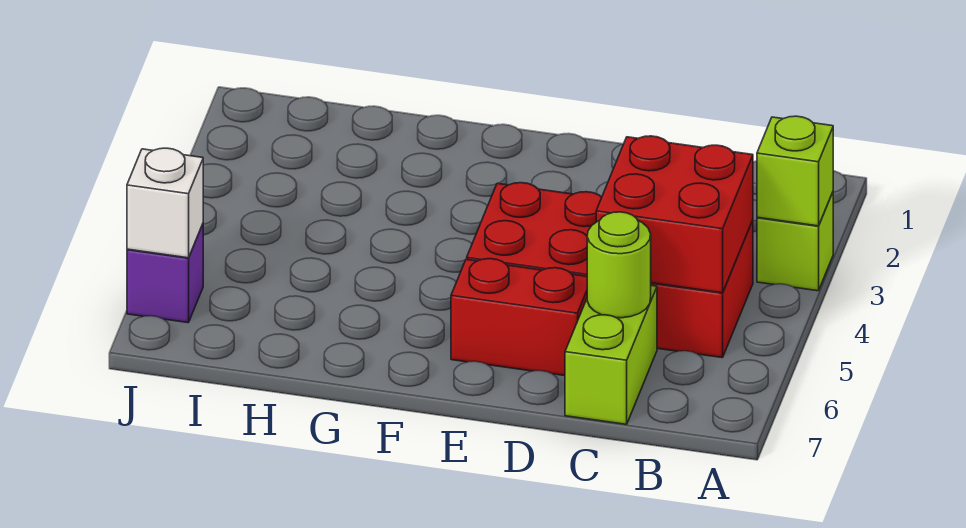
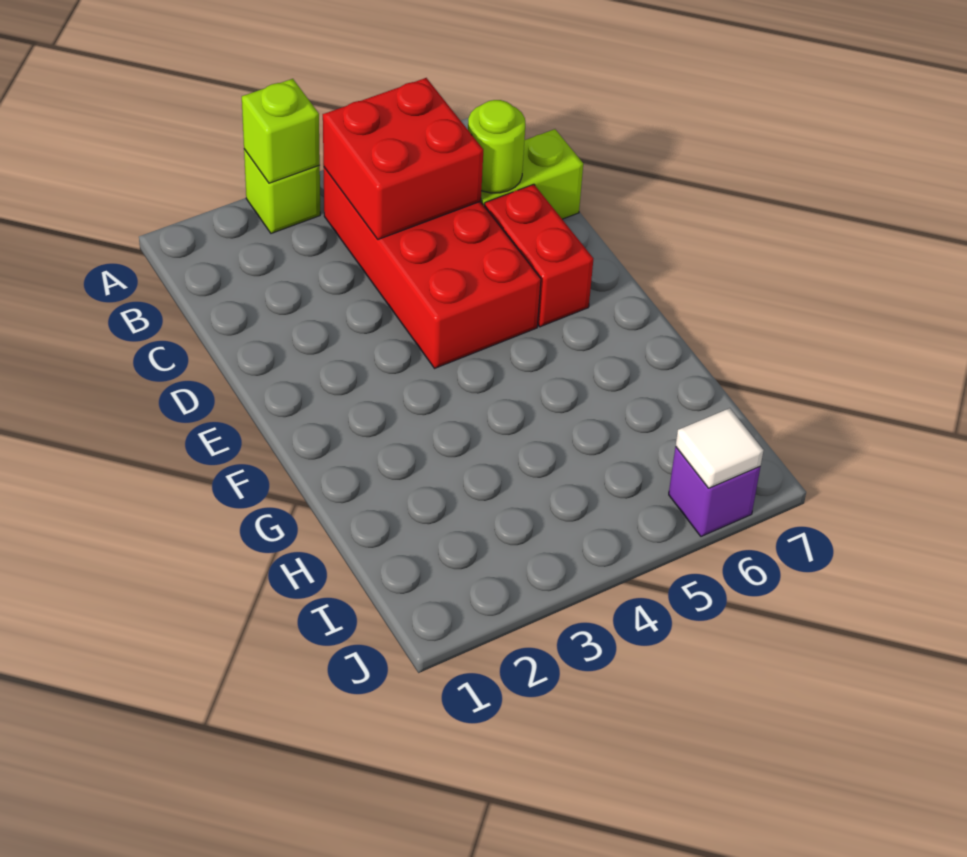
white brick J6 level 2 -> white tile J6 level 2

